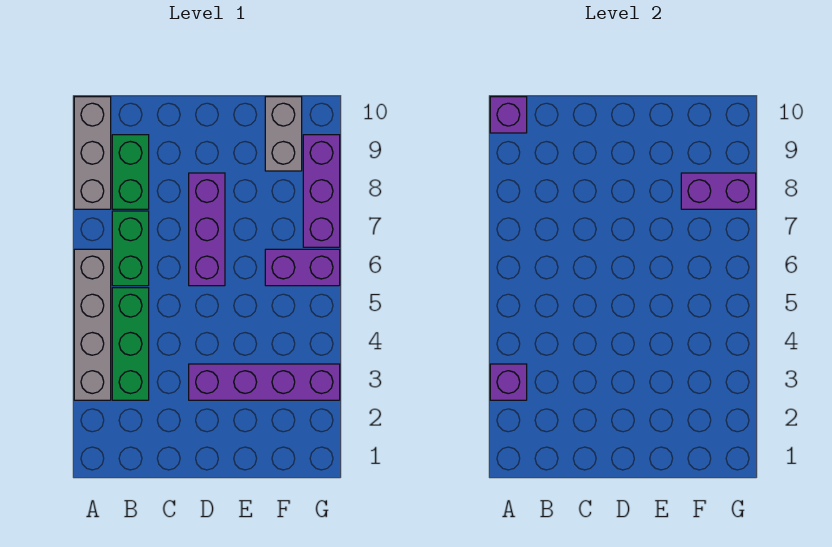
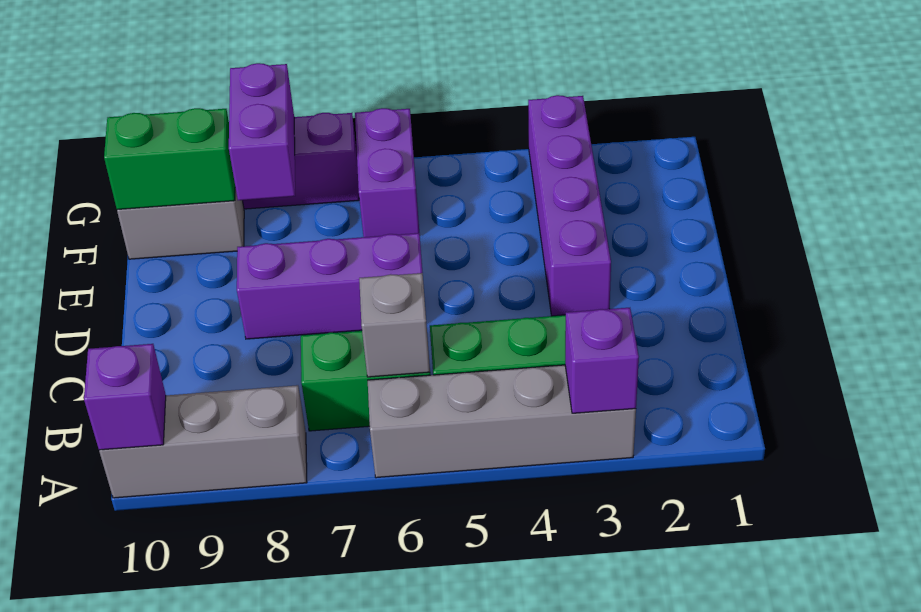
none -> grey brick B6 level 2
green brick B8:B9 level 1 -> green brick F9:F10 level 2

